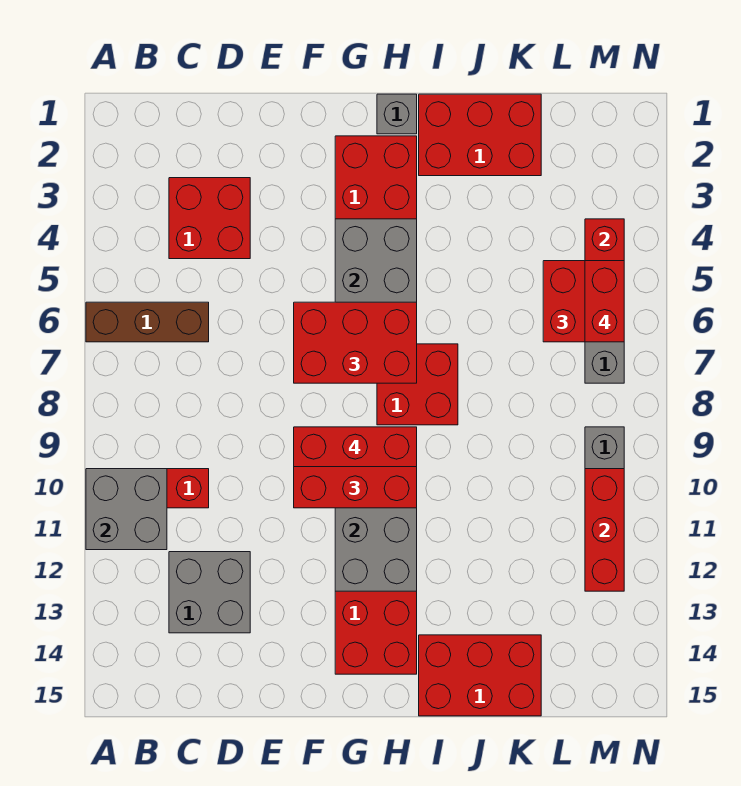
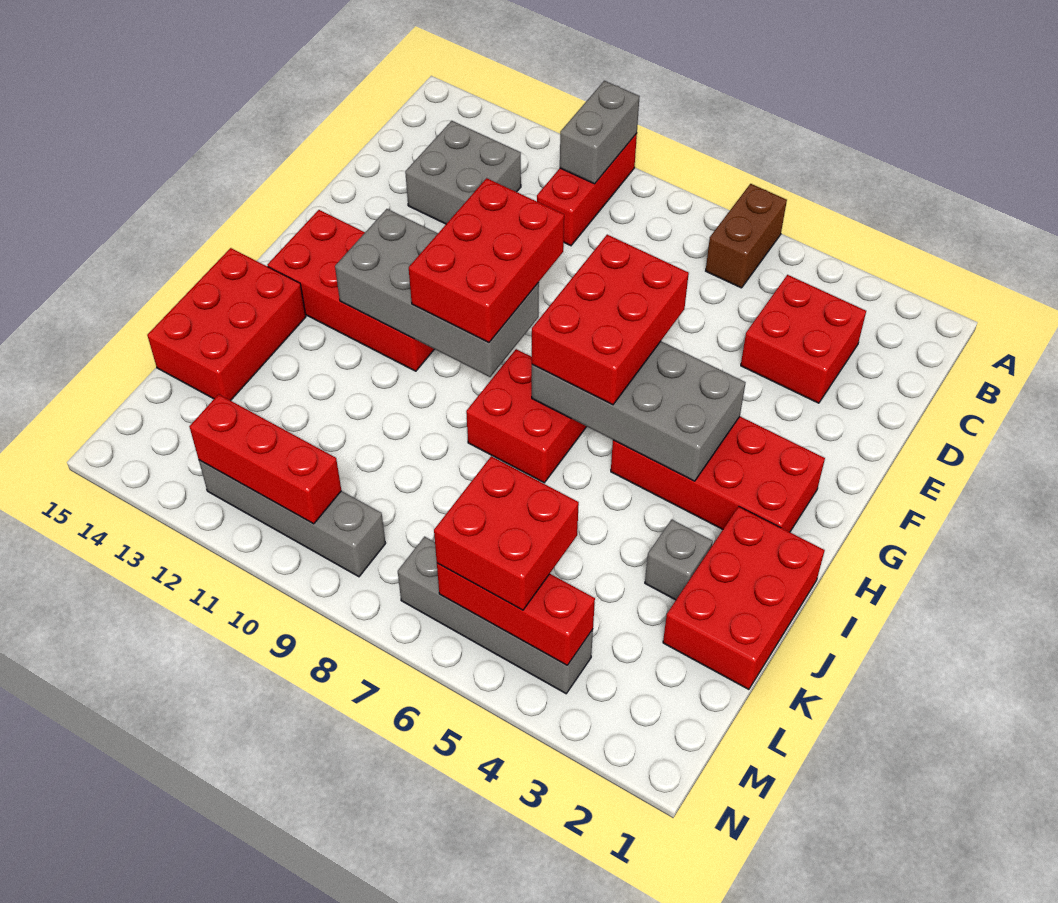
brown brick A6:C6 level 1 -> brown brick A6:B6 level 1
grey brick A10:B11 level 2 -> grey brick A10:B10 level 2
red brick F9:H9 level 4 -> none
grey brick H1 level 1 -> grey brick J3 level 1
red brick M5:M6 level 4 -> none

